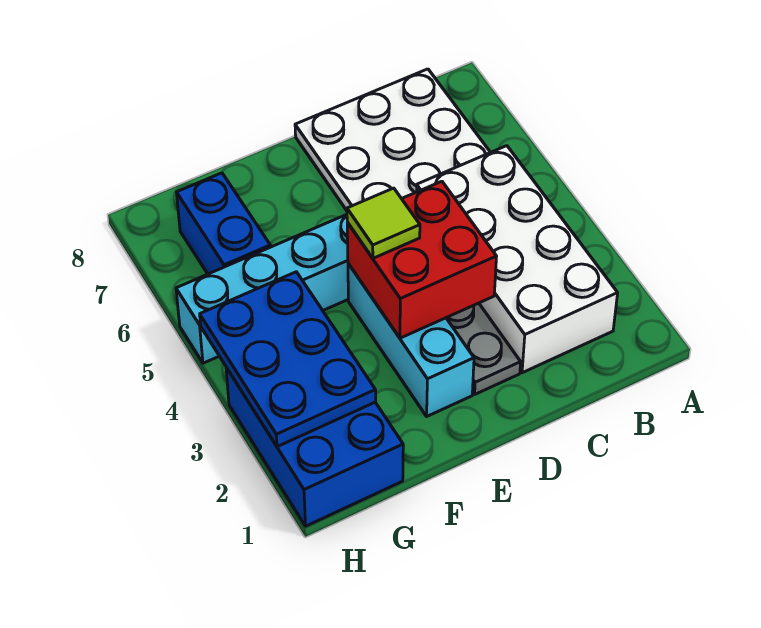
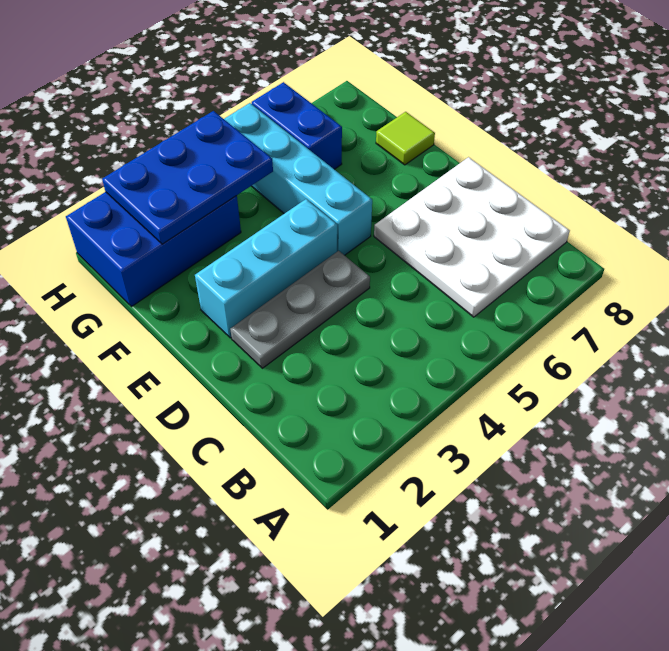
white brick B2:C5 level 1 -> none
red brick D3:E4 level 2 -> none
lime tile E4 level 3 -> lime tile F8 level 1
blue brick G6:G7 level 1 -> blue brick G6:H6 level 1

